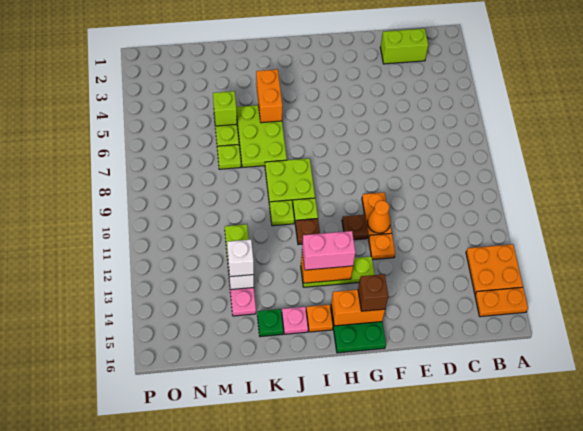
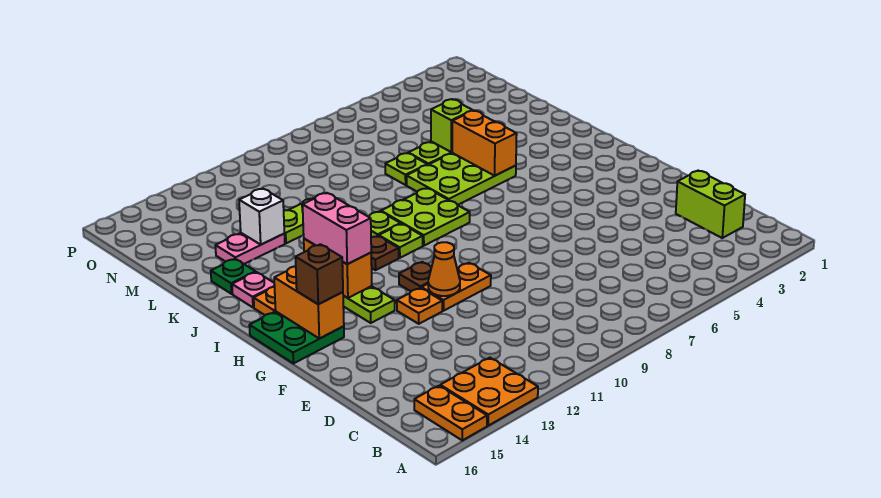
orange brick J4:J5 level 2 -> orange brick J5:K5 level 2
white brick L13 level 3 -> none

